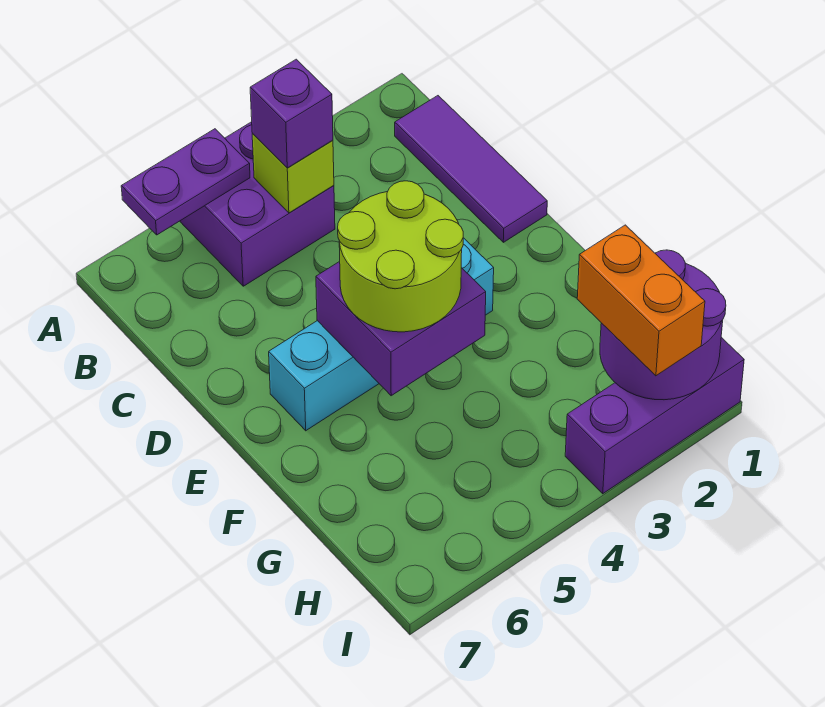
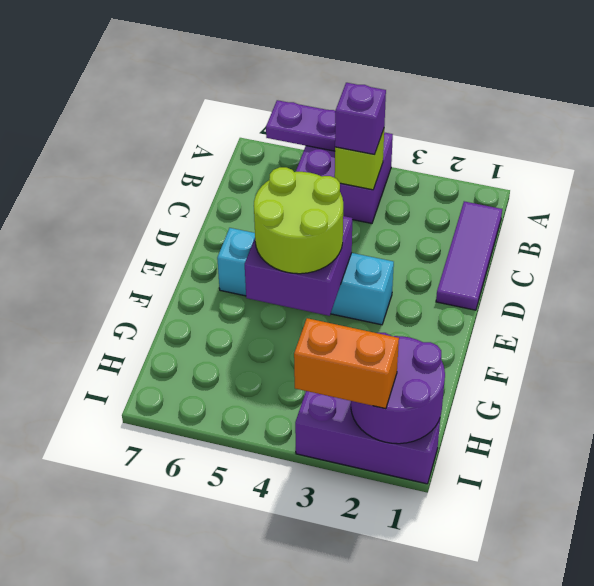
orange brick H2:I2 level 3 -> orange brick I2:I3 level 3

